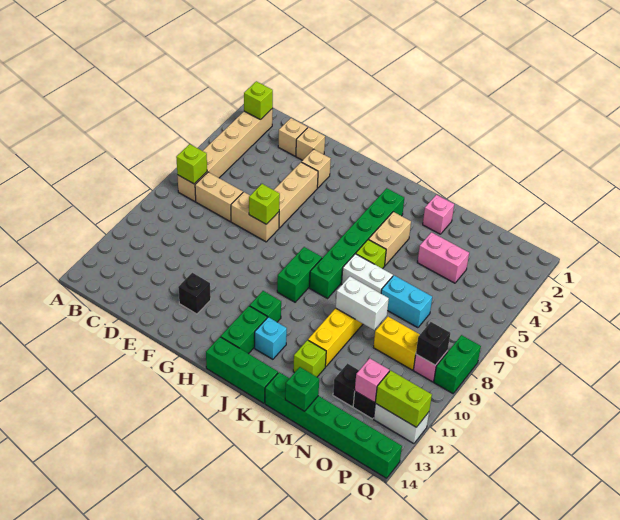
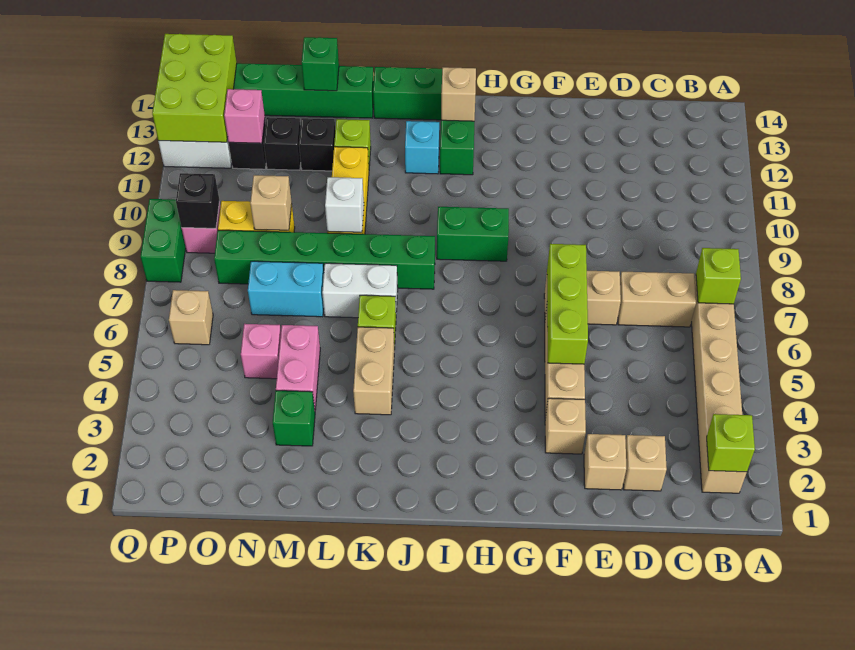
lime brick F7 level 2 -> lime brick F5:F7 level 2
black brick F12 level 1 -> black brick M12 level 1
green brick I8:I9 level 1 -> green brick H9:I9 level 1
green brick I11 level 1 -> green brick M3 level 1
none -> tan brick I13 level 2
green brick J3:J8 level 1 -> green brick J8:O8 level 1
pink brick L2 level 1 -> pink brick N5 level 1
white brick L9:M9 level 2 -> white brick L9 level 2
pink brick M4:N4 level 1 -> pink brick M4:M5 level 1
none -> tan brick N9 level 2
none -> tan brick P6 level 1
lime brick P12:Q12 level 2 -> lime brick P12:Q14 level 2

